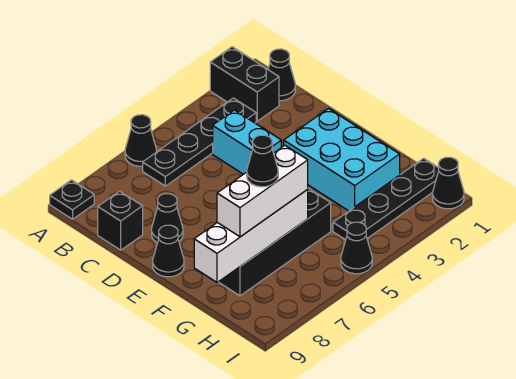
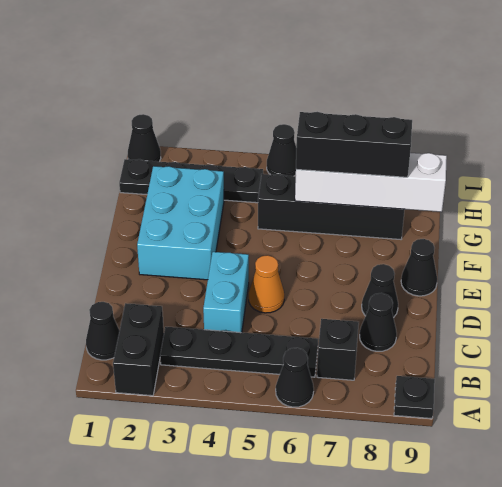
black brick C9 level 1 -> black brick B7 level 1
none -> orange cone D5 level 1
white brick G6:G8 level 3 -> black brick G6:G8 level 3
black cone G7 level 4 -> black cone C8 level 1

